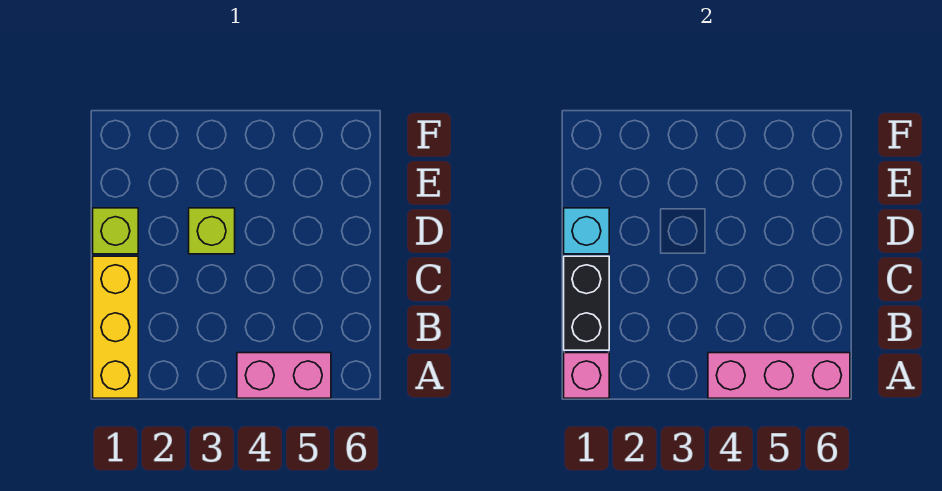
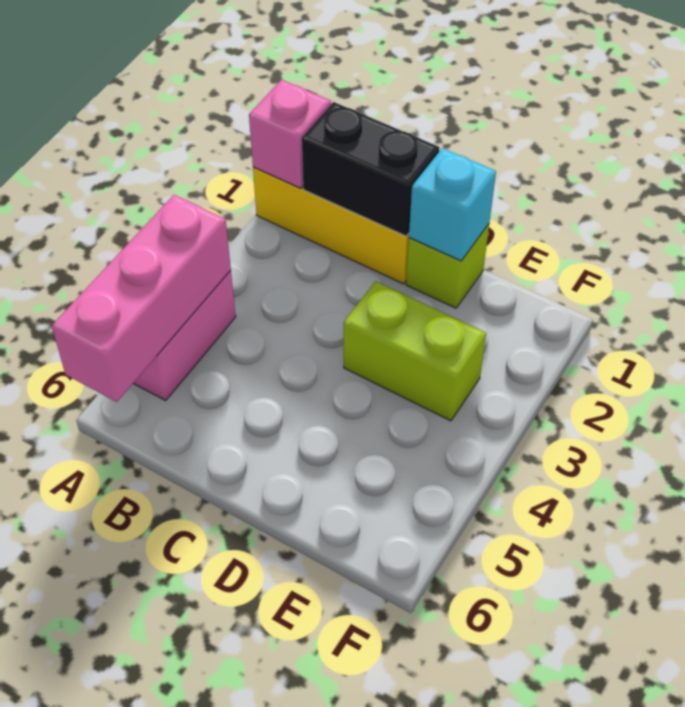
lime brick D3 level 1 -> lime brick D3:E3 level 1

